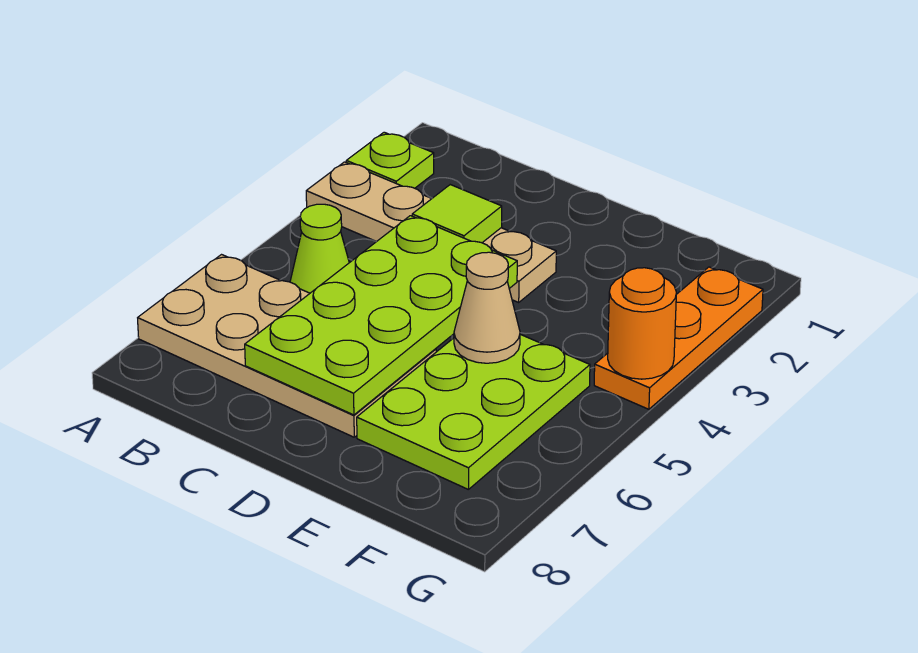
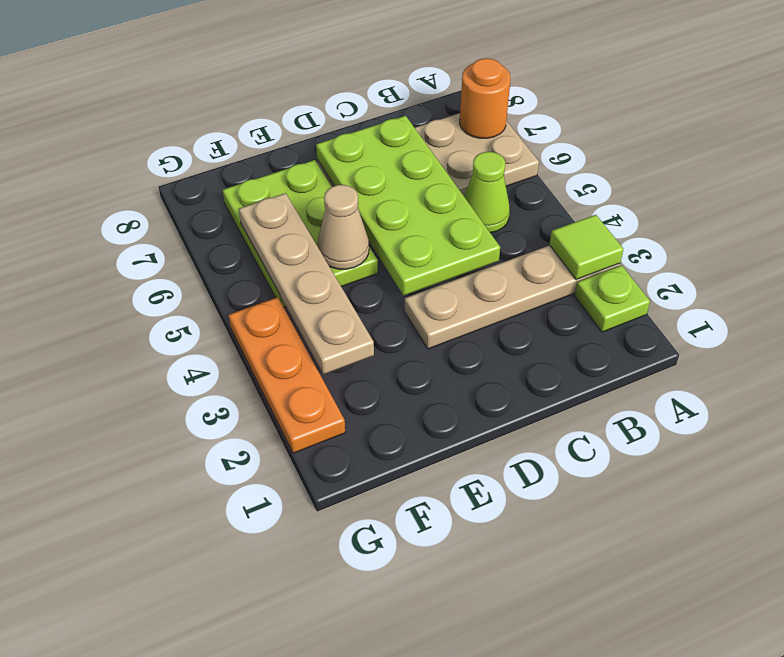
lime tile C3 level 2 -> lime tile A3 level 2
none -> tan plate F3:F6 level 2
orange round brick G4 level 2 -> orange round brick A7 level 2

